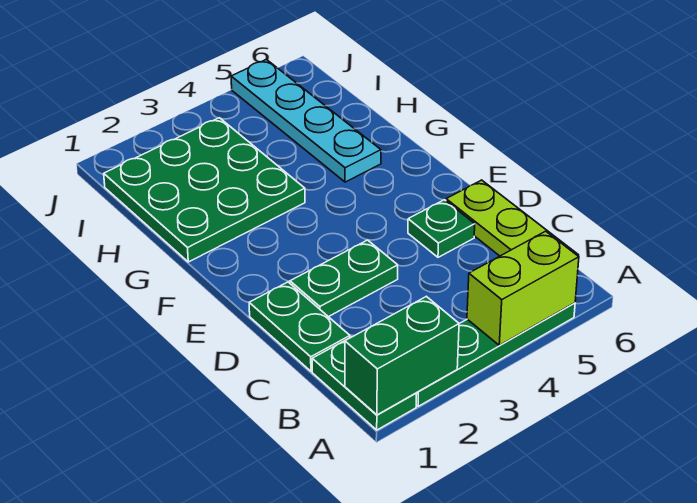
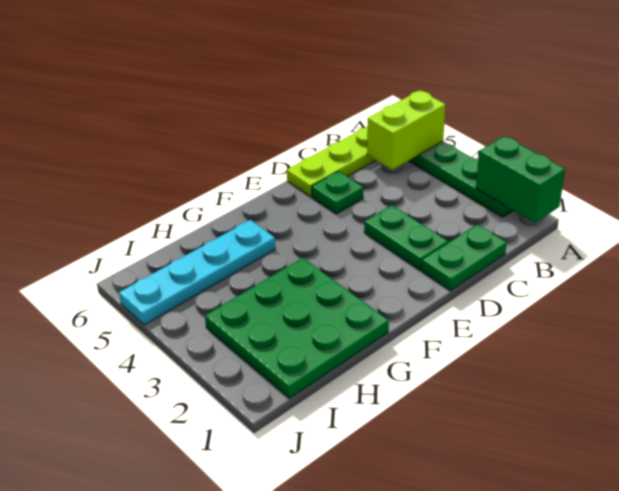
green plate A1:B1 level 1 -> none
lime brick A4:A5 level 2 -> lime brick A5:B5 level 2

